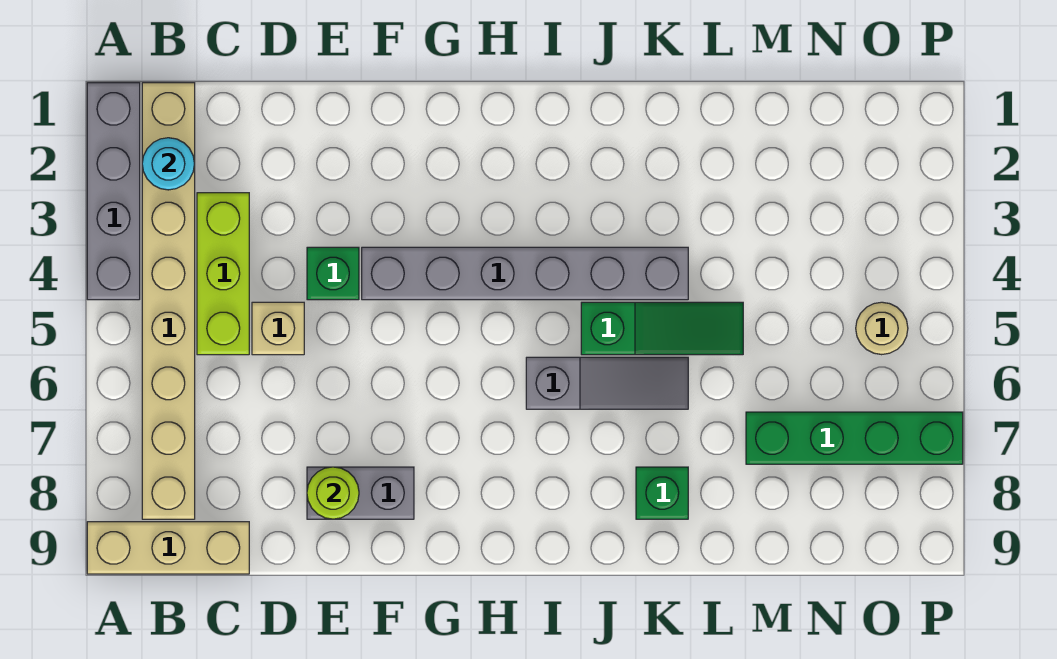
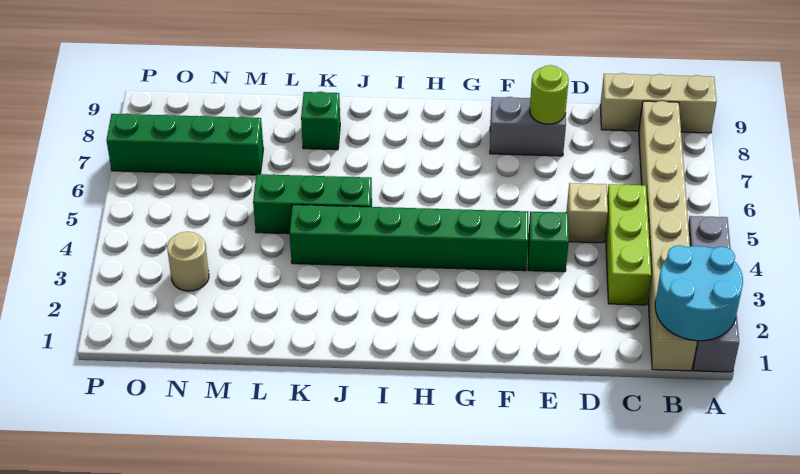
cyan round brick B2 level 2 -> cyan round brick A1:B2 level 2
grey brick F4:K4 level 1 -> green brick F4:K4 level 1
grey slope I6:K6 level 1 top I -> none
green slope J5:L5 level 1 top J -> green brick J5:L5 level 1
tan round brick O5 level 1 -> tan round brick N3 level 1

